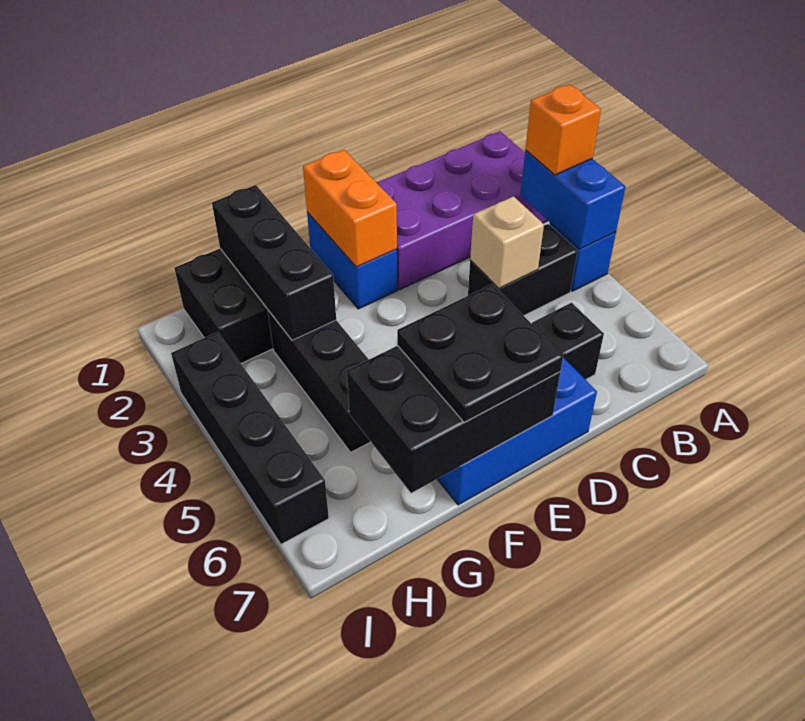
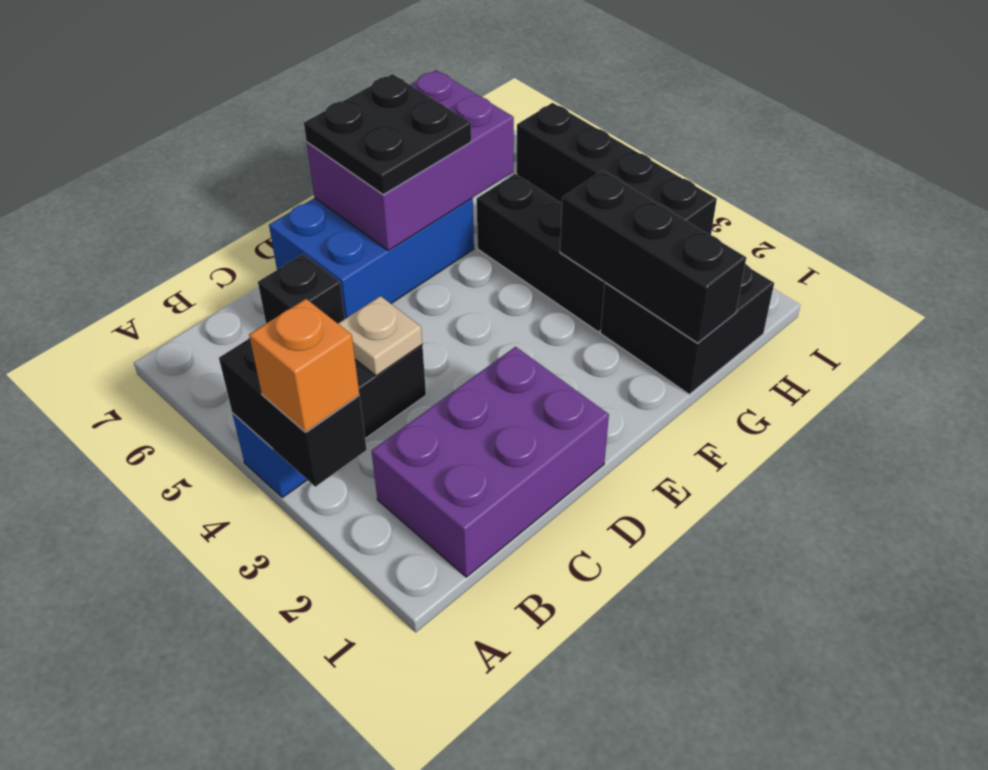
purple brick A1:D2 level 1 -> purple brick B1:D2 level 1
blue brick A3:A4 level 2 -> black brick A3:A4 level 2
tan brick C4 level 2 -> tan plate C4 level 2
blue brick E1:E2 level 1 -> none
orange brick E1:E2 level 2 -> none
black brick E6:G7 level 2 -> purple brick E6:G7 level 2

